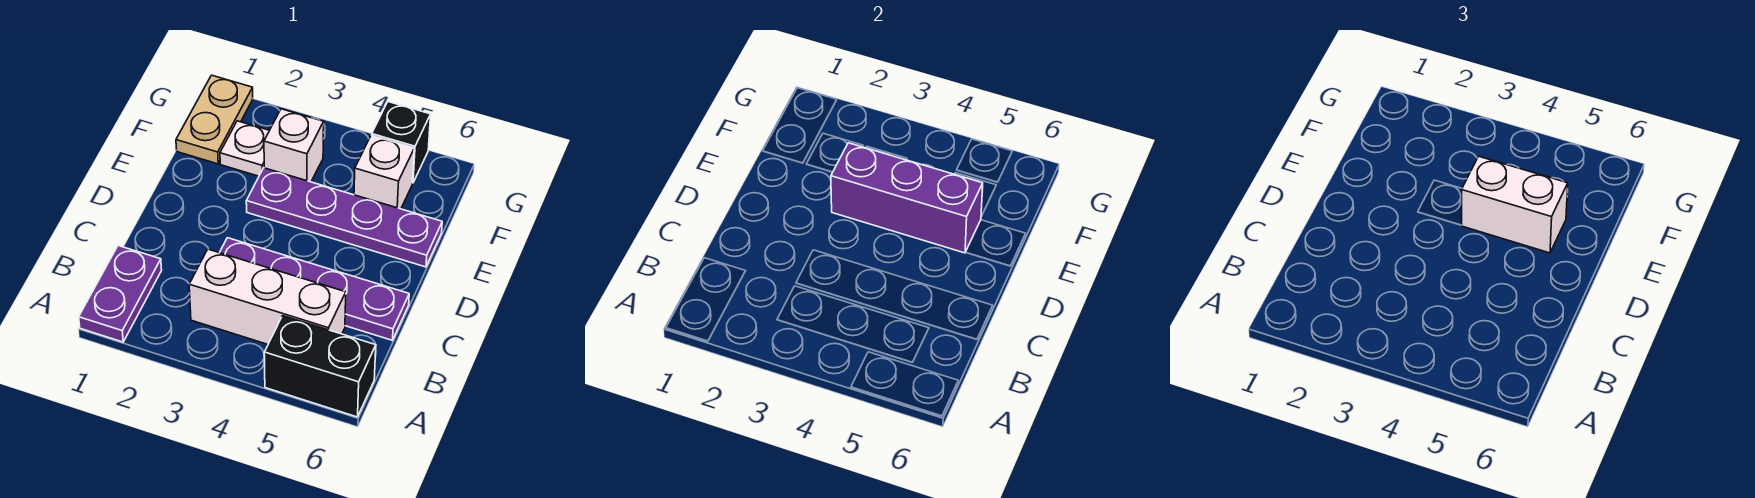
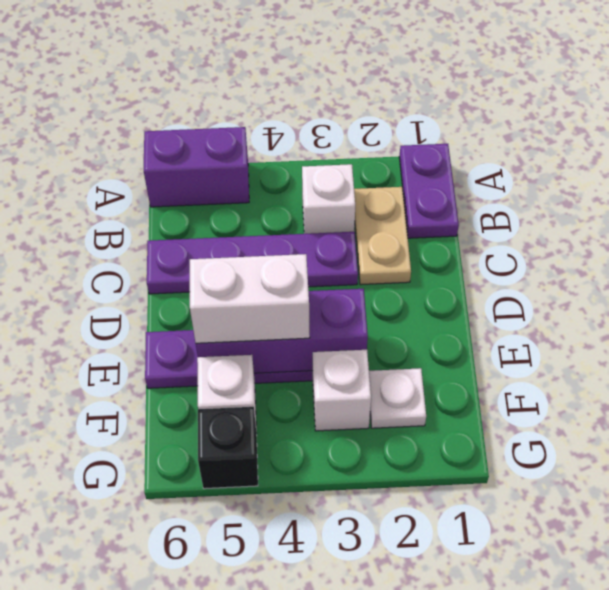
black brick A5:A6 level 1 -> purple brick A5:A6 level 1
white brick B3:B5 level 1 -> white brick B3 level 1
tan plate F1:G1 level 1 -> tan plate B2:C2 level 1

